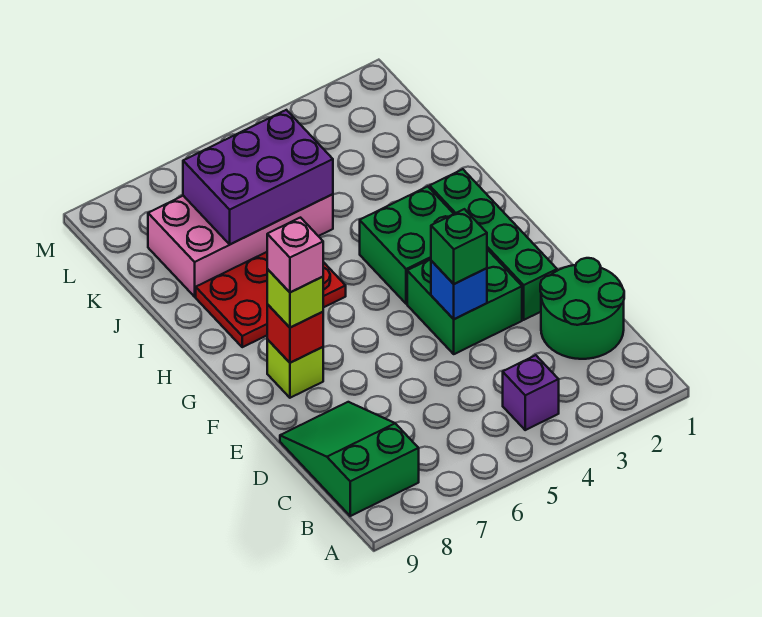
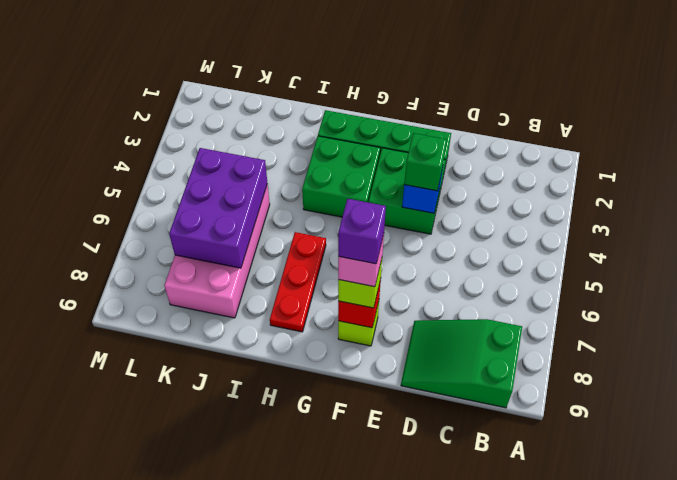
purple brick B4 level 1 -> purple brick F8 level 5
green round brick C1:D2 level 1 -> none
red plate H6:I8 level 1 -> red plate H6:H8 level 1

